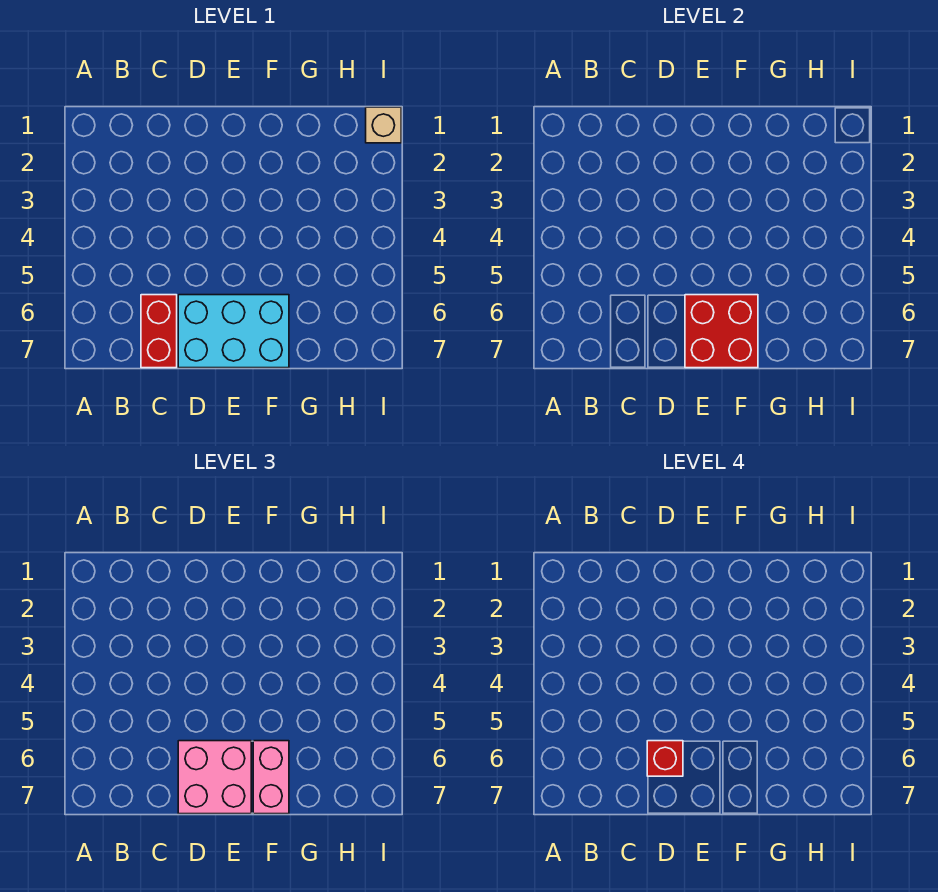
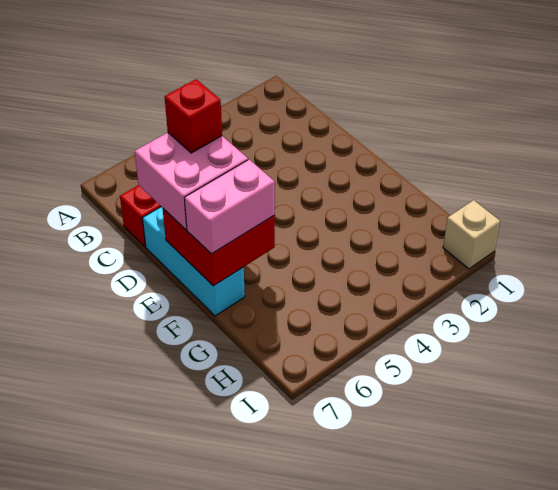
cyan brick D6:F7 level 1 -> cyan brick D7:F7 level 1

